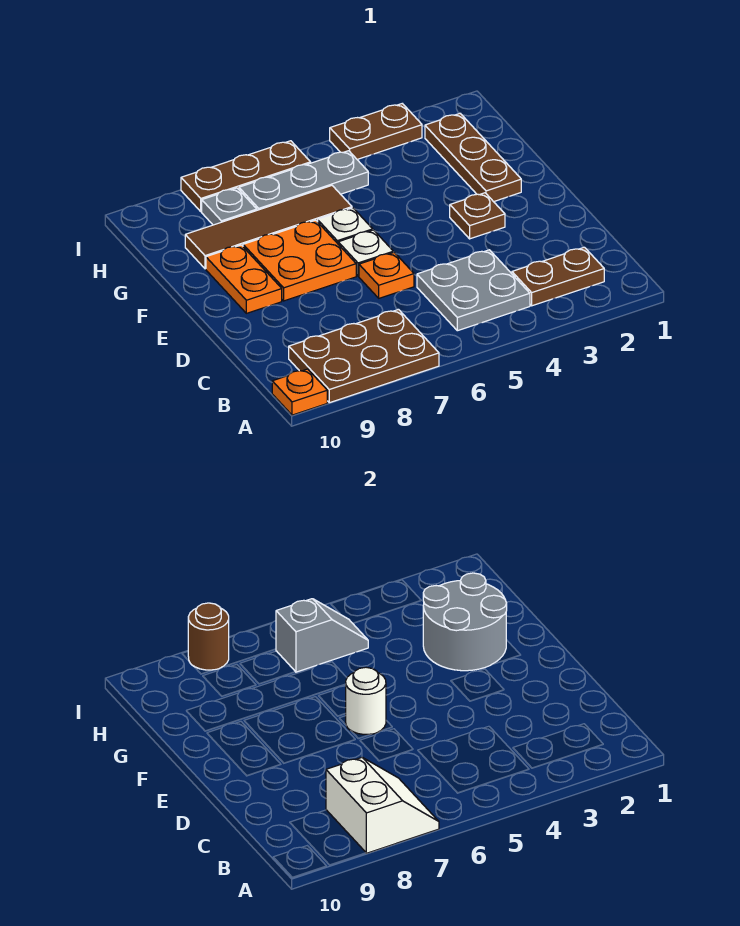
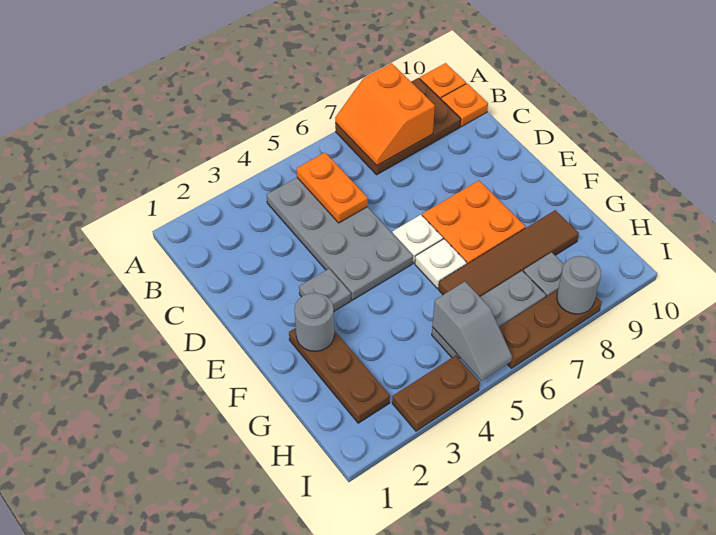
white slope A7:B8 level 2 top 8 -> orange slope A7:B8 level 2 top 8
brown plate B2:B3 level 1 -> none
grey plate B4:C5 level 1 -> grey plate B4:E5 level 1
orange plate D6 level 1 -> orange plate B10 level 1
brown plate E3 level 1 -> grey plate E3 level 1
white round brick E6 level 2 -> none
orange plate E9:F9 level 1 -> orange plate B5:C5 level 2
grey round brick F2:G3 level 2 -> grey round brick F2 level 2
grey slope H5:H6 level 2 top 6 -> grey slope H5:I5 level 2 top H
brown round brick I8 level 2 -> grey round brick I8 level 2

